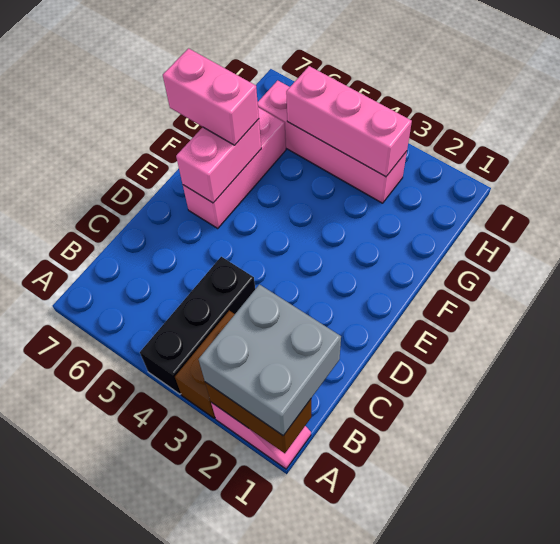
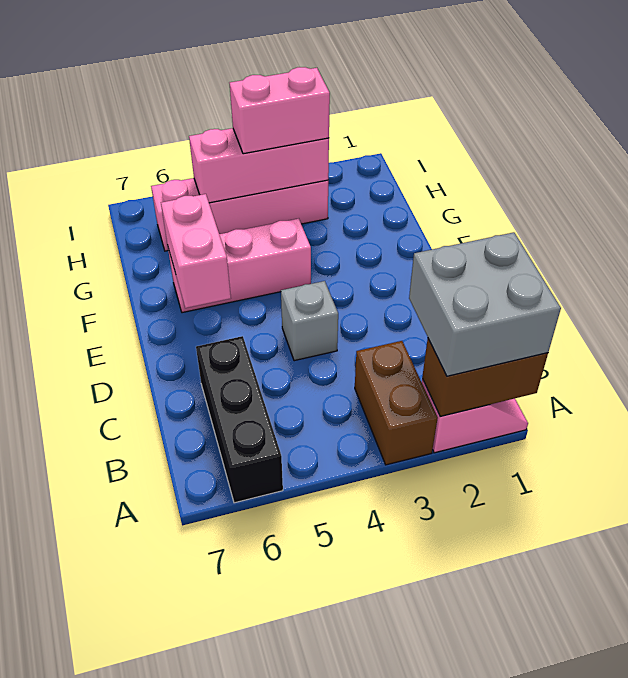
black brick A4:C4 level 1 -> black brick A6:C6 level 1
none -> grey brick D4 level 1
pink brick E6:G6 level 1 -> pink brick F4:F6 level 1
pink brick F6:F7 level 3 -> pink brick H3:H4 level 3

